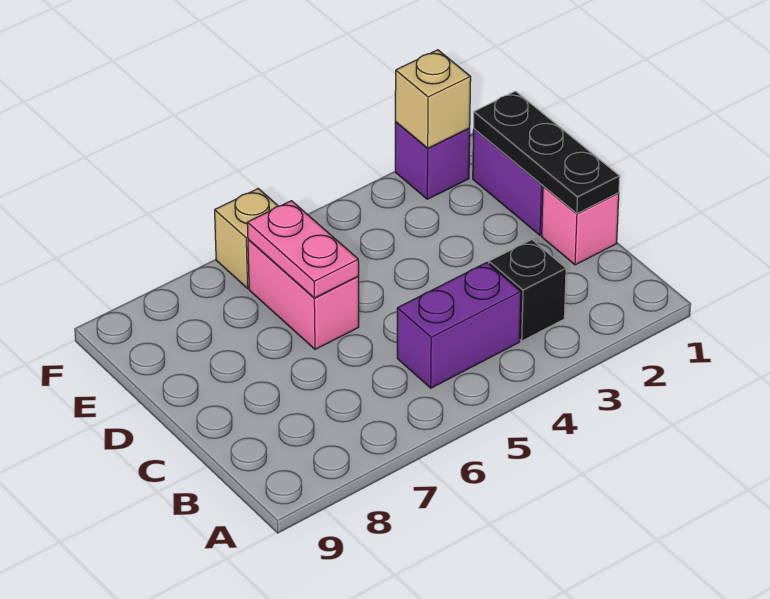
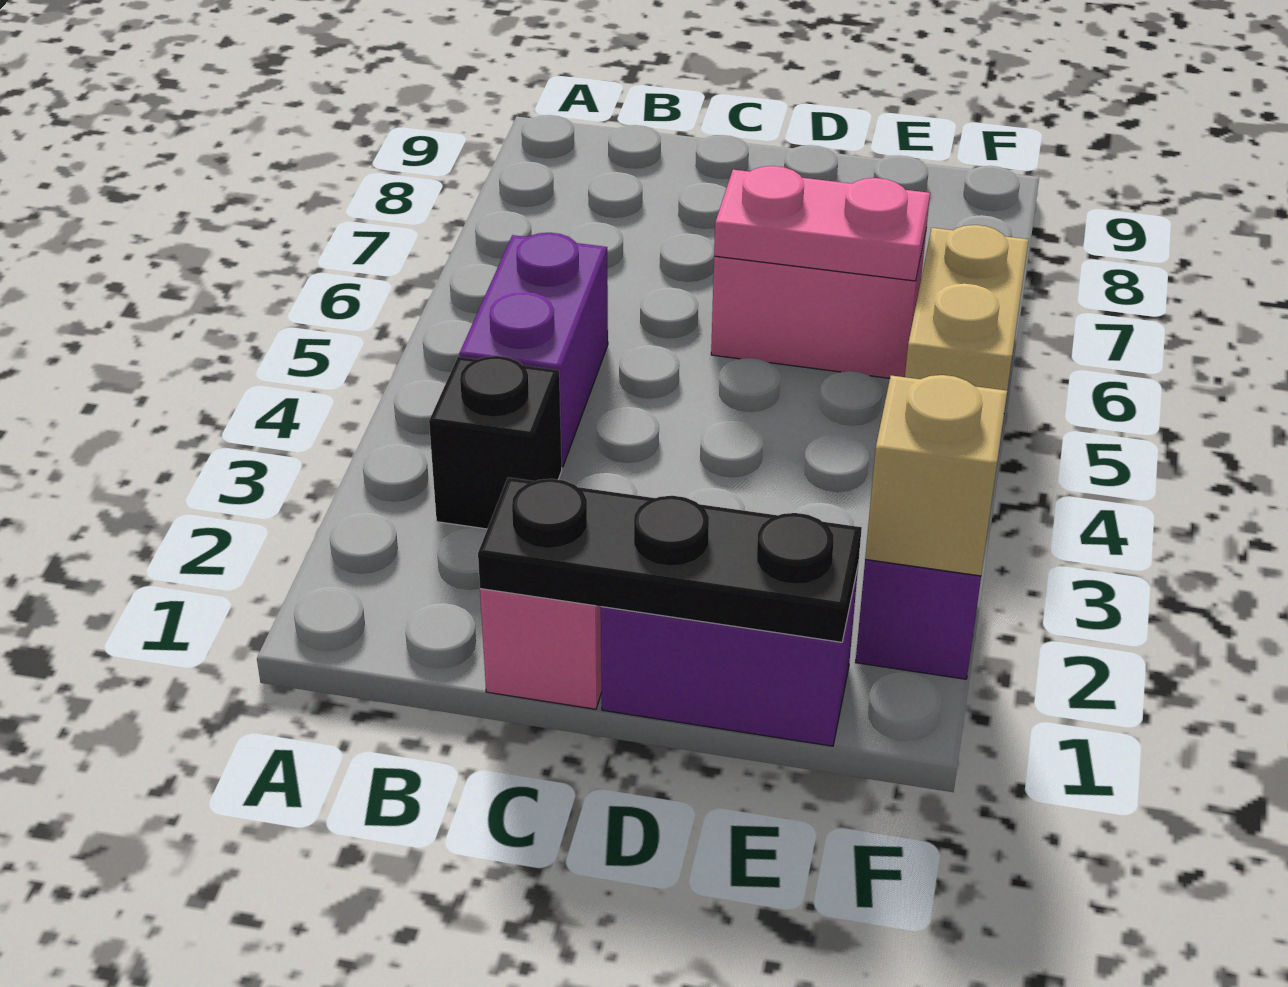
tan brick F6 level 1 -> tan brick F5:F6 level 1

